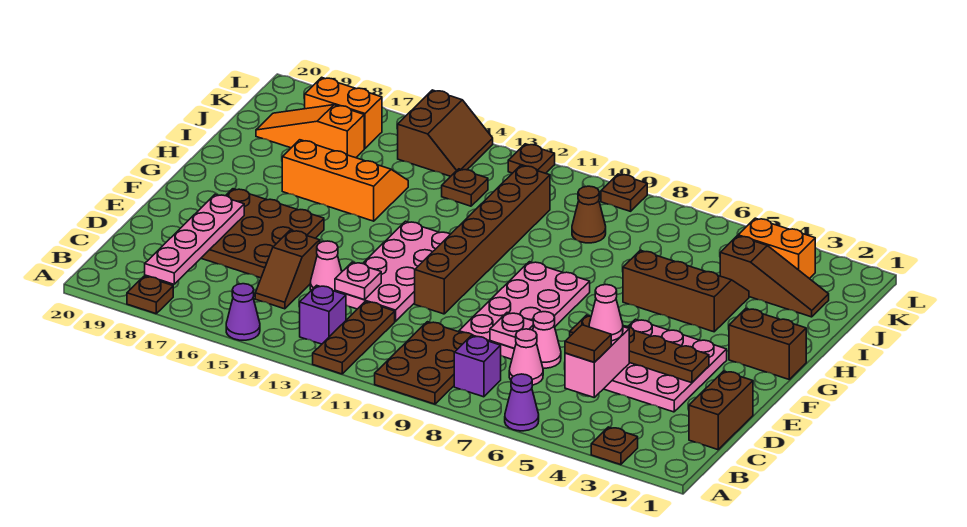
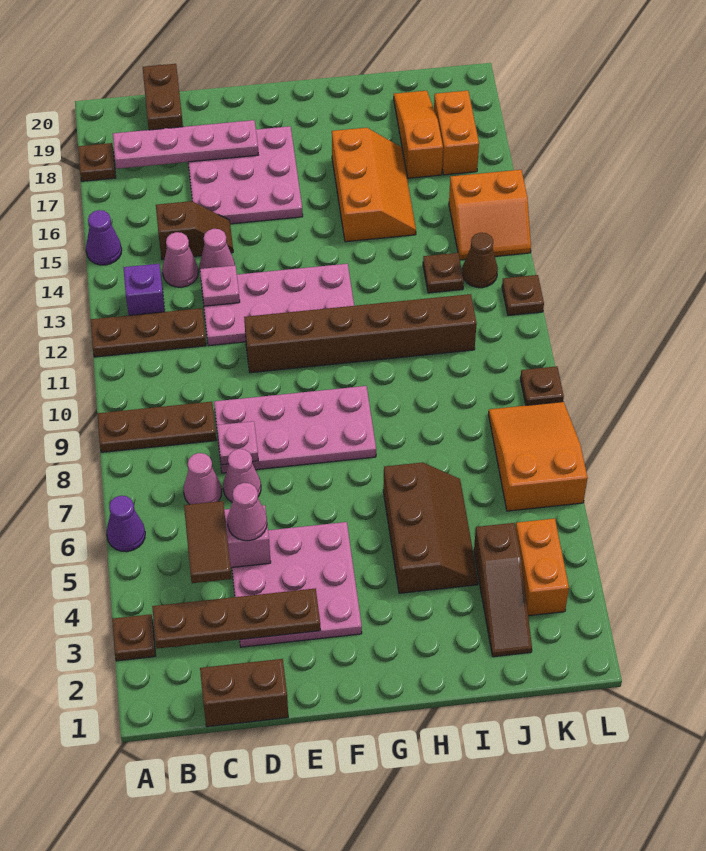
brown plate A9:C10 level 1 -> brown plate A9:C9 level 1
purple brick B8 level 1 -> none
brown tile C5 level 3 -> brown tile C4:C5 level 3
none -> pink cone C14 level 1
brown slope C15:D15 level 1 top D -> brown slope C15:D15 level 1 top C
brown plate D16:F18 level 1 -> pink plate D16:F18 level 1
brown plate E3:E6 level 2 -> brown plate B3:E3 level 2
brown brick G1:G2 level 1 -> brown brick C19:C20 level 1
brown cone J9 level 1 -> brown cone K13 level 1
none -> orange slope K6:L8 level 1 top 6
brown slope K14:L15 level 1 top 15 -> orange slope K14:L15 level 1 top 15

